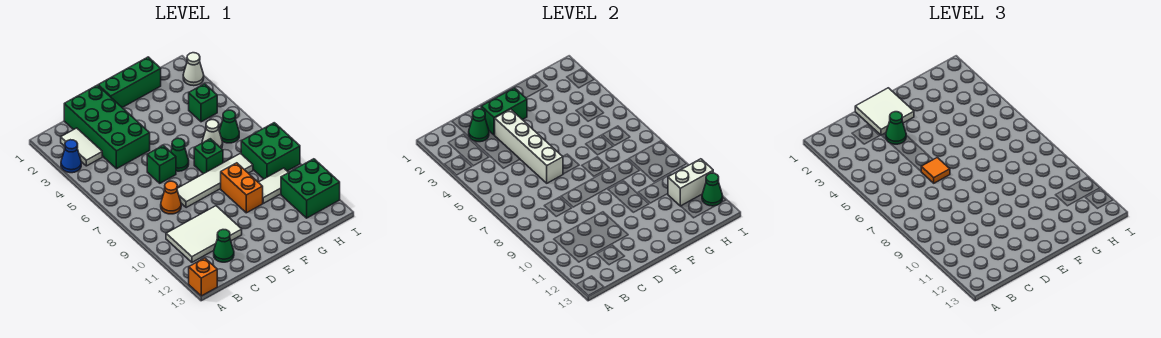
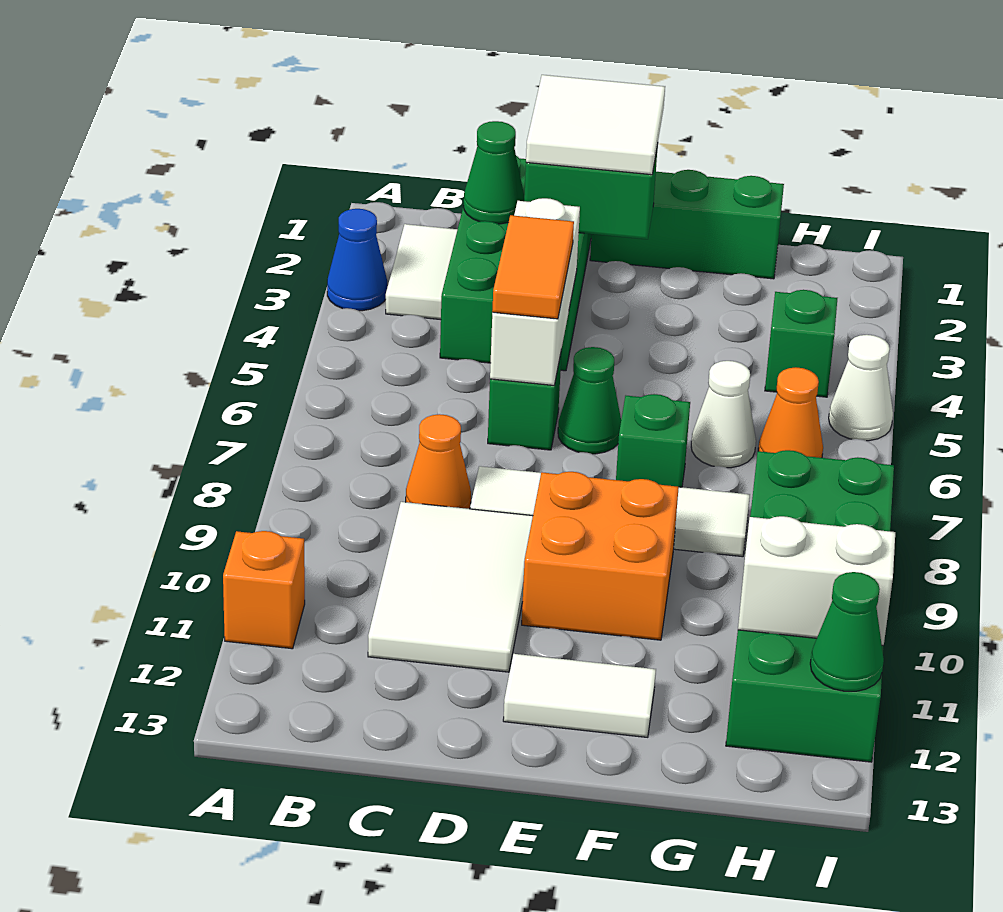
orange brick A13 level 1 -> orange brick A11 level 1
white tile B10:D11 level 1 -> white tile C9:D11 level 1
green cone C12 level 1 -> none
white brick D3:D6 level 2 -> white brick D4:D6 level 2
green cone D3 level 3 -> none
orange tile D6 level 3 -> orange tile D5:D6 level 3
orange brick F9:F10 level 1 -> orange brick E9:F10 level 1
white tile G10:H10 level 1 -> white tile E12:F12 level 1
green cone H6 level 1 -> orange cone H6 level 1
white cone I2 level 1 -> white cone I5 level 1

